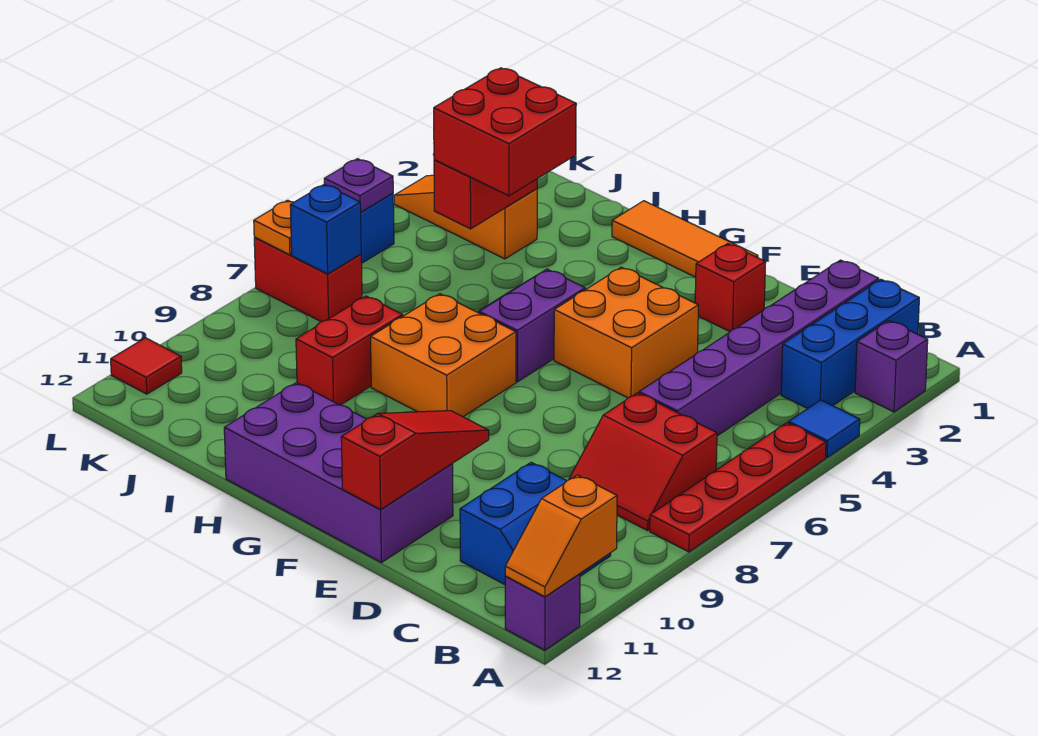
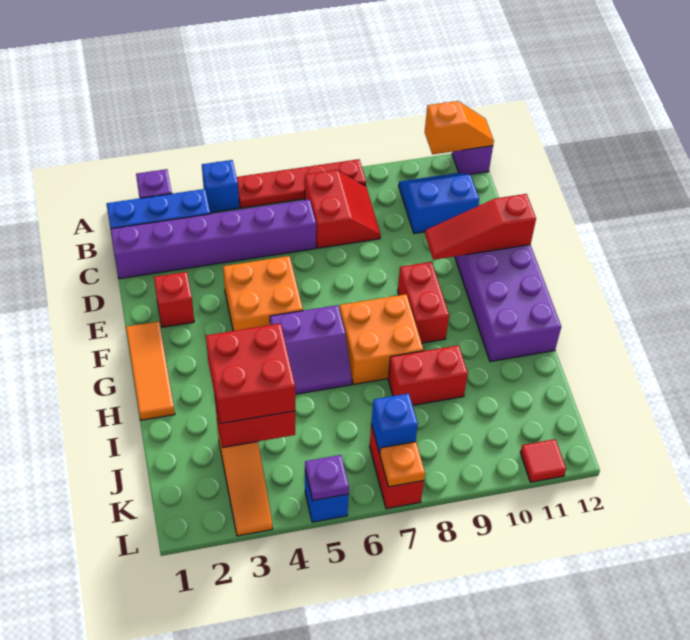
blue tile A4 level 1 -> blue brick A4 level 1
none -> red brick F9:G9 level 1

